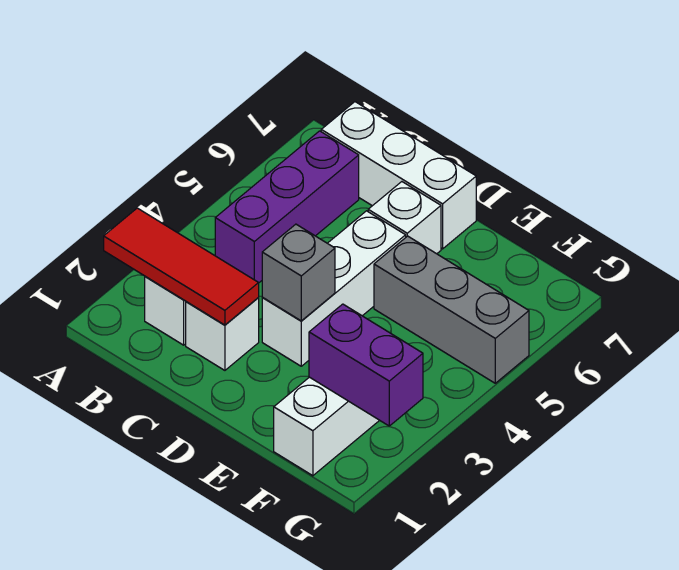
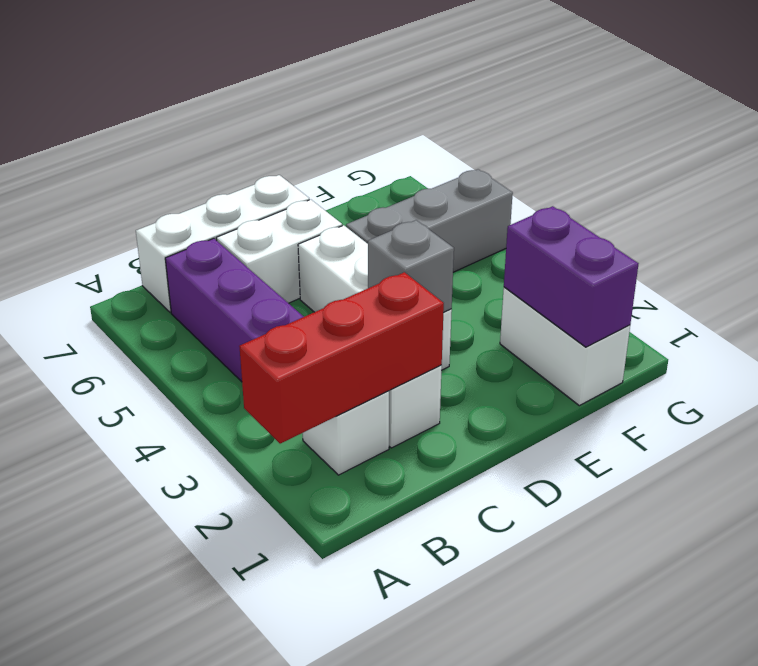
red tile A2:C2 level 2 -> red brick A2:C2 level 2
white brick D6 level 1 -> white brick C6:D6 level 1
purple brick F2:G2 level 2 -> purple brick F1:F2 level 2

